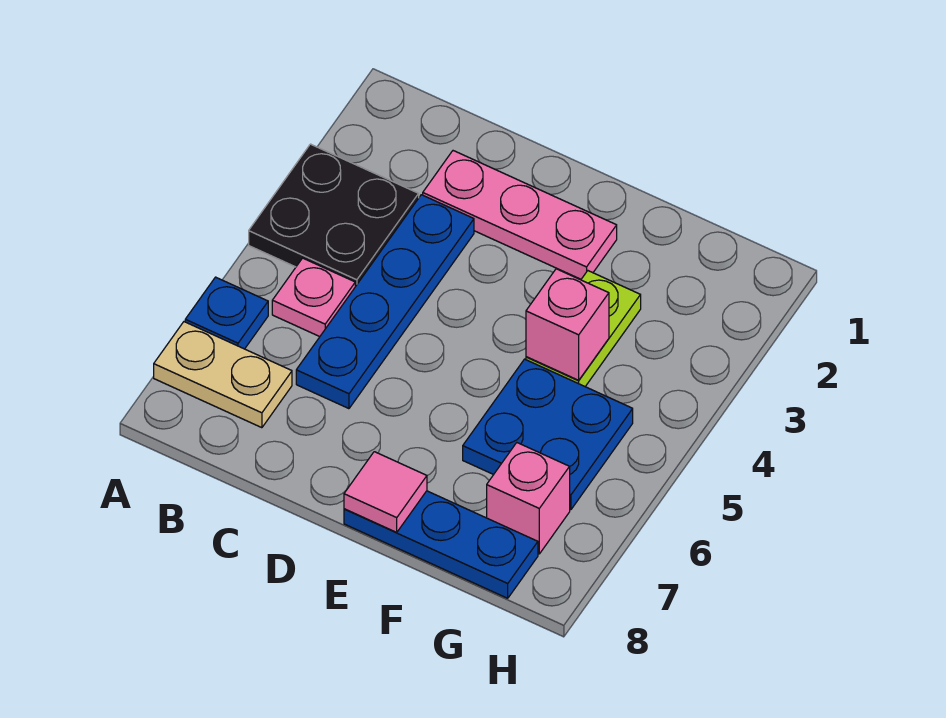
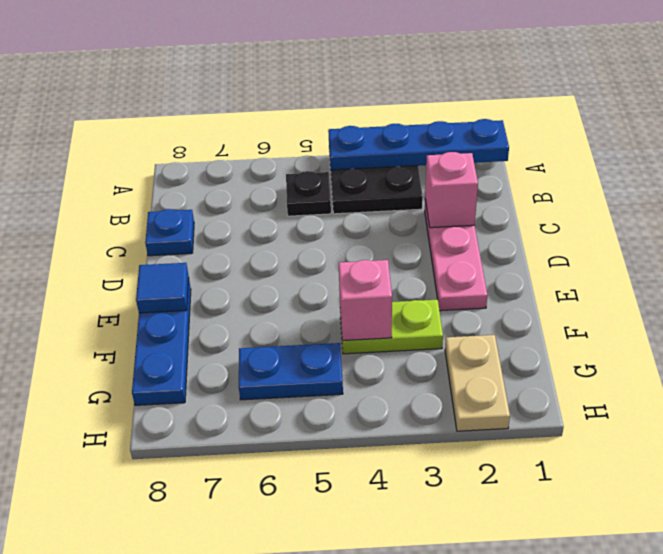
blue plate A6 level 1 -> blue plate C8 level 1
tan plate A7:B7 level 1 -> tan plate G2:H2 level 1
pink plate B5 level 1 -> black plate B5 level 1
blue plate C3:C6 level 1 -> blue plate A1:A4 level 2
pink tile E8 level 2 -> blue tile E8 level 2
blue plate F5:G6 level 1 -> blue plate G5:G6 level 1
pink brick G7 level 1 -> pink brick C2 level 2

